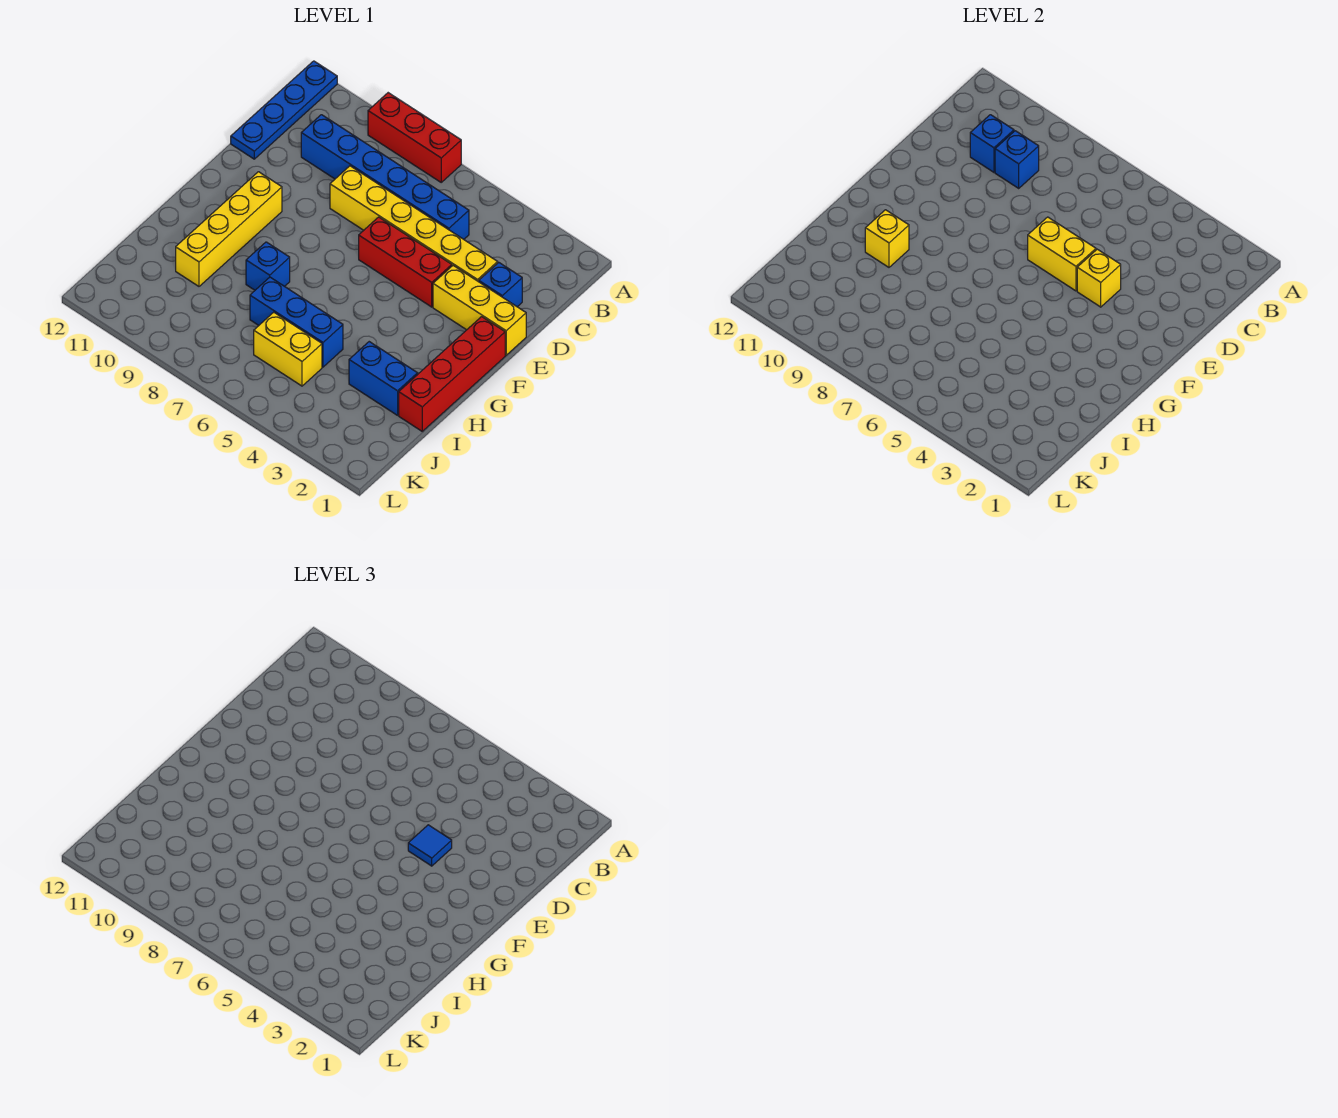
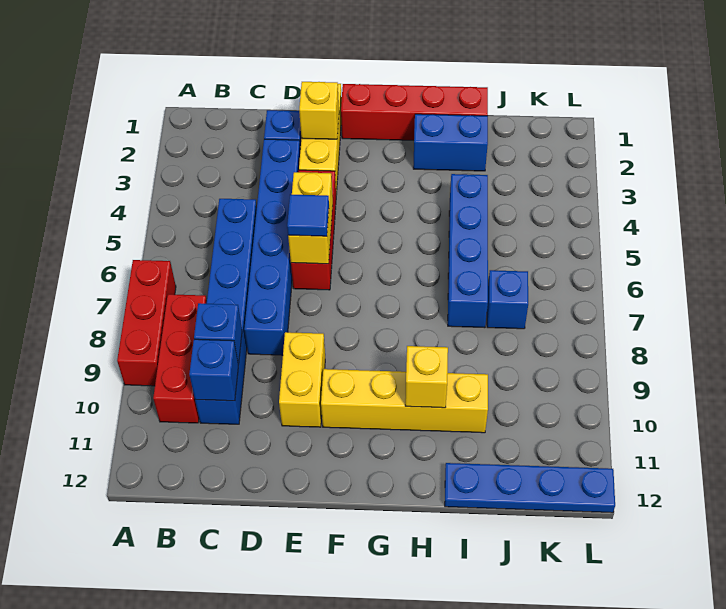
blue plate A12:D12 level 1 -> blue plate I12:L12 level 1
none -> red brick B8:B10 level 1
yellow brick D3:D8 level 1 -> blue brick D3:D8 level 1
yellow brick E4 level 2 -> yellow brick E2 level 2
blue tile E4 level 3 -> blue tile E6 level 3
blue brick H8 level 1 -> blue brick J7 level 1
blue brick I2:I3 level 1 -> blue brick H2:I2 level 1
blue brick I5:I7 level 1 -> blue brick I4:I7 level 1
yellow brick J5:J6 level 1 -> yellow brick E9:E10 level 1

